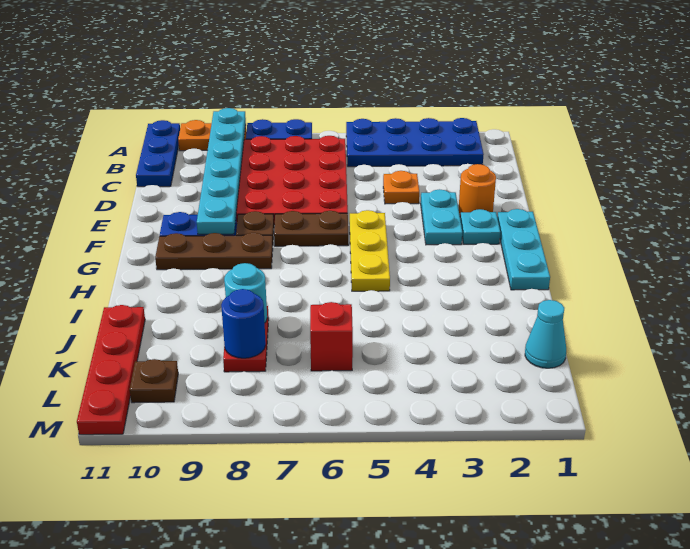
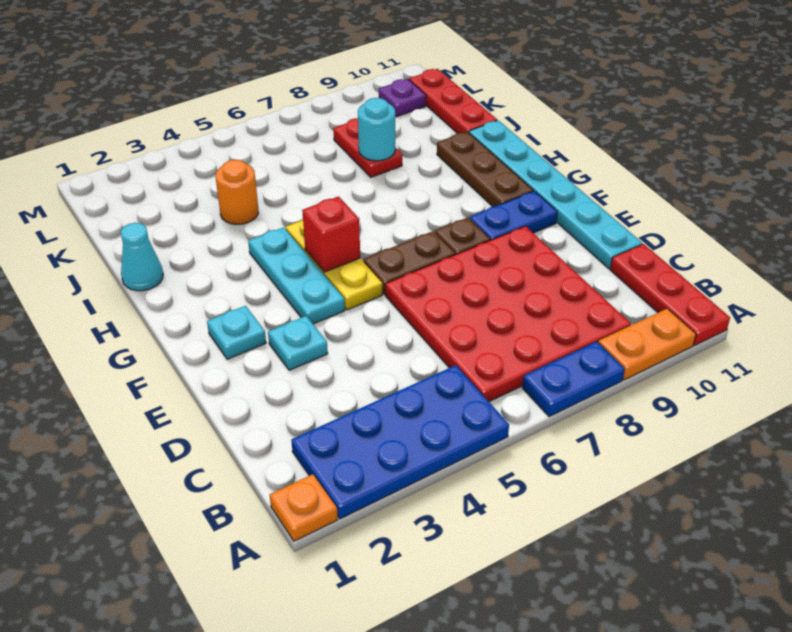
cyan plate A9:F9 level 2 -> cyan plate D11:I11 level 1
blue plate A11:C11 level 1 -> red plate A11:C11 level 1
orange plate D4 level 1 -> orange plate A1 level 1
orange round brick E2 level 1 -> orange round brick J4 level 1
cyan plate E3:F3 level 1 -> cyan plate E3 level 1
cyan plate F1:H1 level 1 -> cyan plate F4:H4 level 1
brown plate G8:G10 level 1 -> brown plate G10:I10 level 1
red plate J11:M11 level 1 -> red plate J11:L11 level 1
cyan cone K1 level 1 -> cyan cone I1 level 1
red brick K6 level 1 -> red brick G5 level 2
blue round brick K8 level 2 -> none
brown plate L10 level 1 -> purple plate L10 level 1

